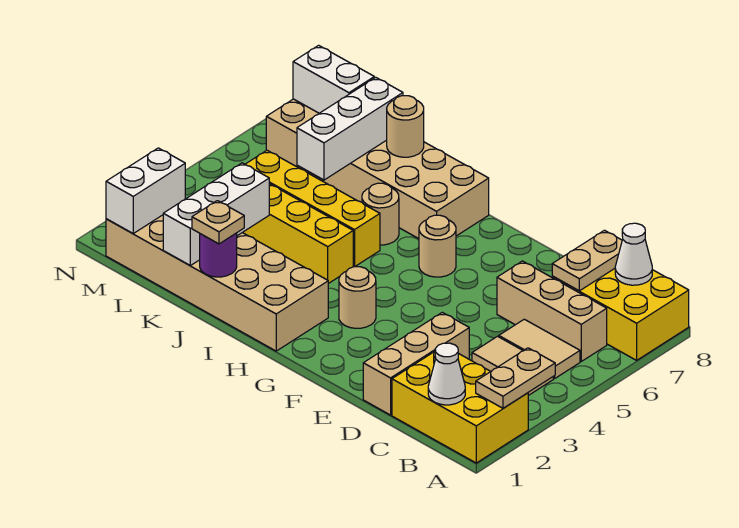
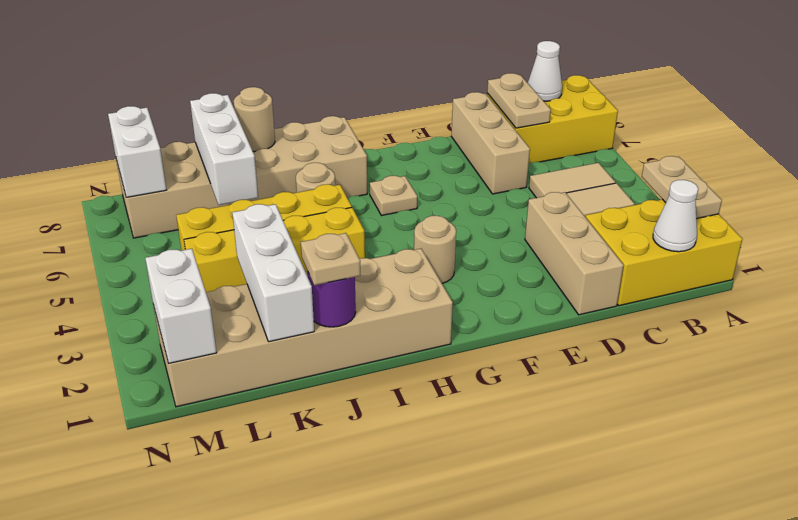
tan brick B6:D6 level 1 -> tan brick D6:D8 level 1
tan round brick G6 level 1 -> tan plate G6 level 1
white brick L8:M8 level 2 -> white brick M7:M8 level 2

